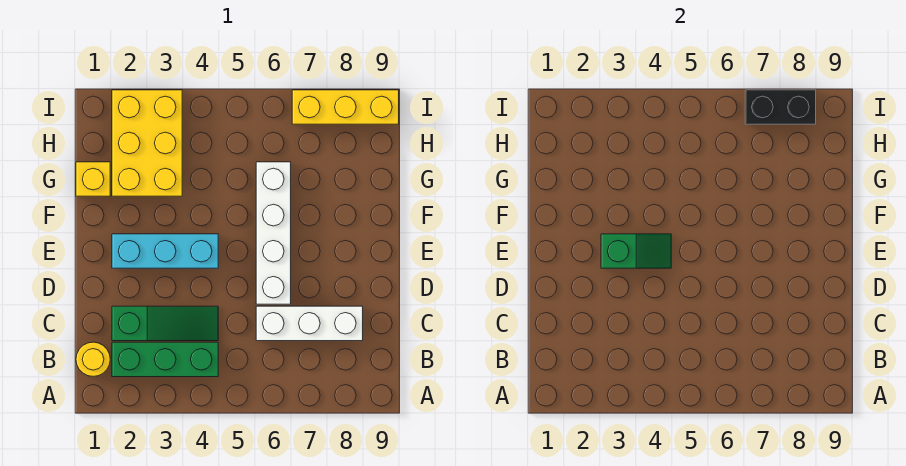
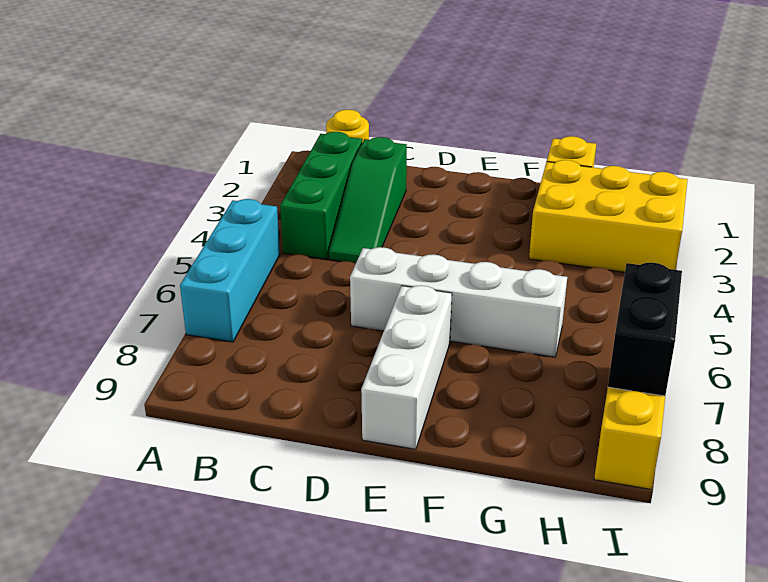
white brick C6:C8 level 1 -> white brick E7:E9 level 1
cyan brick E2:E4 level 1 -> cyan brick A5:A7 level 1
green slope E3:E4 level 2 top 3 -> none

